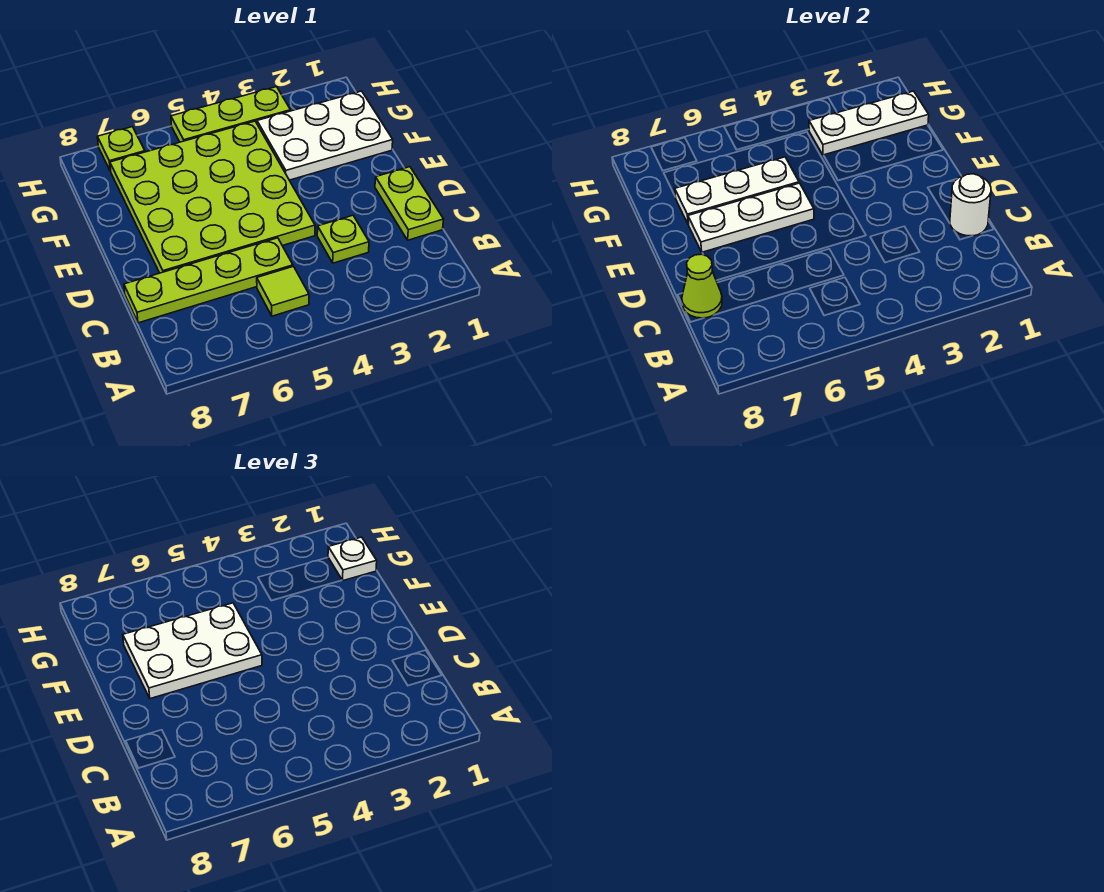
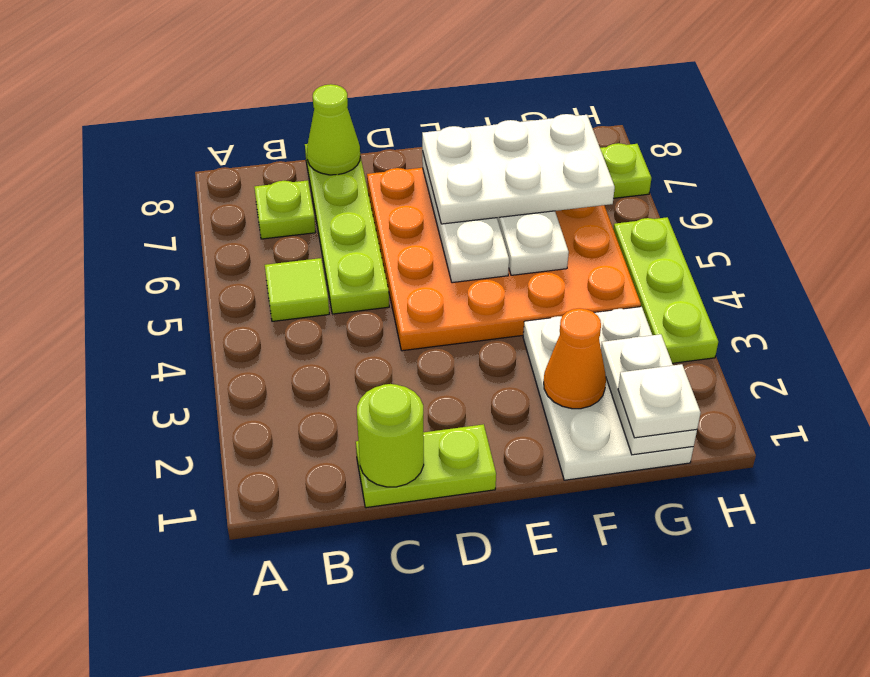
white round brick C1 level 2 -> lime round brick C1 level 2
lime plate C3 level 1 -> lime plate B7 level 1
lime plate D4:G7 level 1 -> orange plate D4:G7 level 1
white plate E5:F7 level 3 -> white plate E6:G7 level 3
none -> orange cone F2 level 2
white plate G1:G3 level 2 -> white plate G1:G2 level 2

